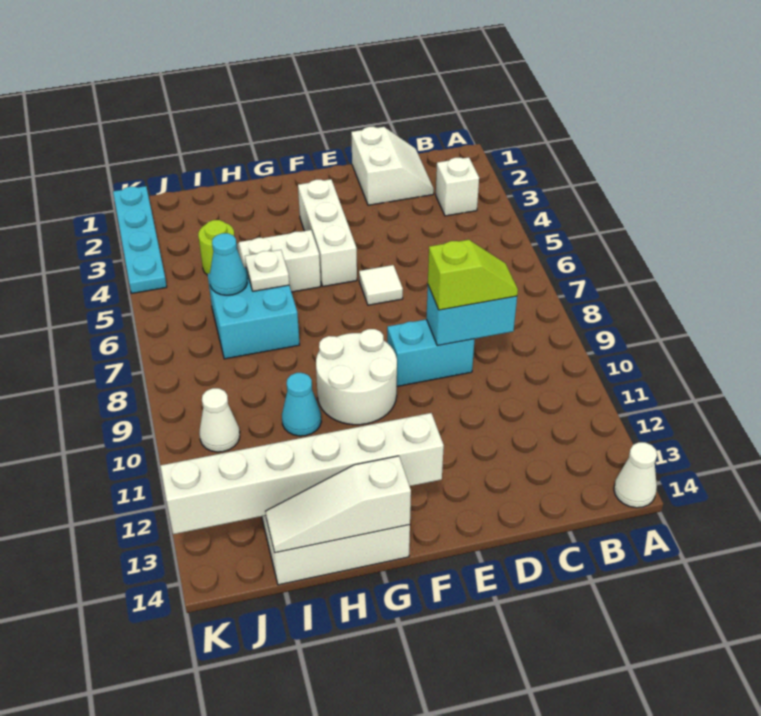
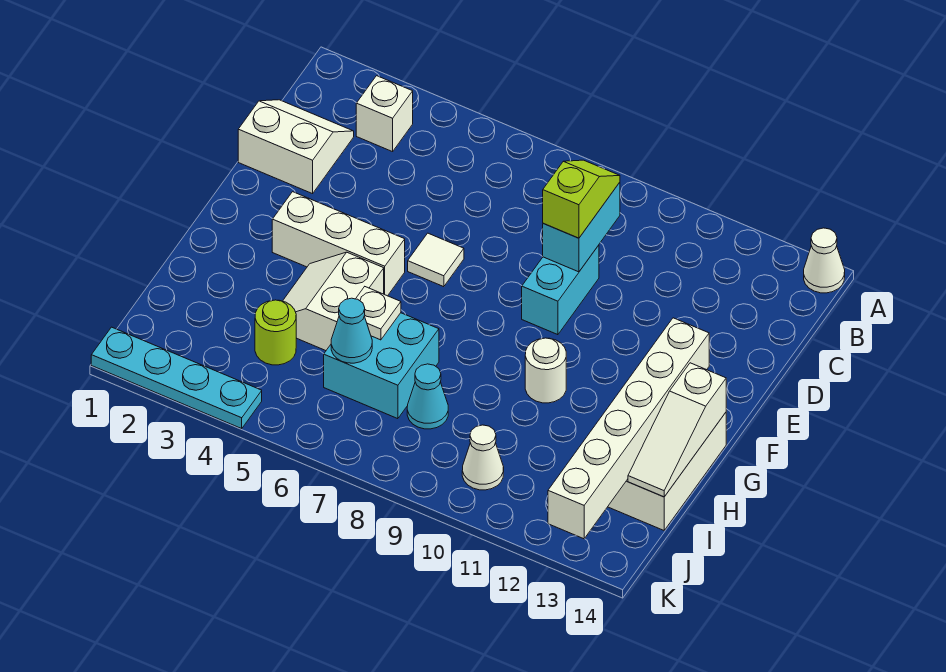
white round brick F9:G10 level 1 -> white round brick G10 level 1
cyan cone H10 level 1 -> cyan cone I8 level 1

